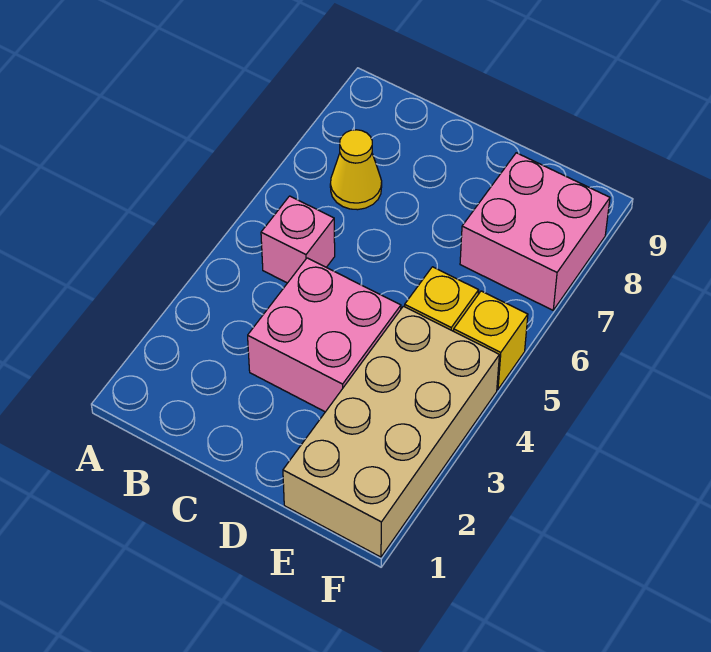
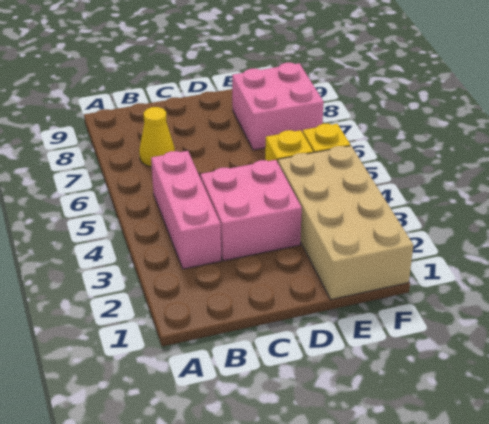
pink brick B5 level 1 -> pink brick B3:B5 level 1

